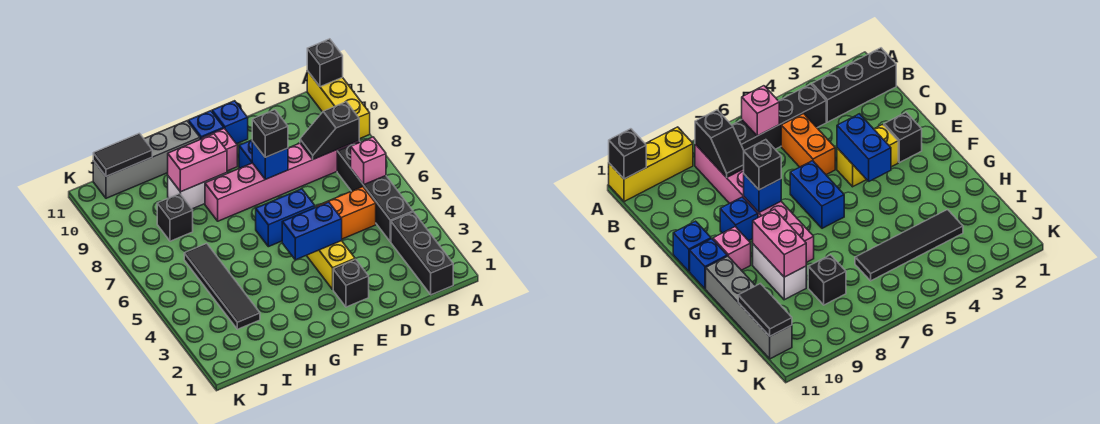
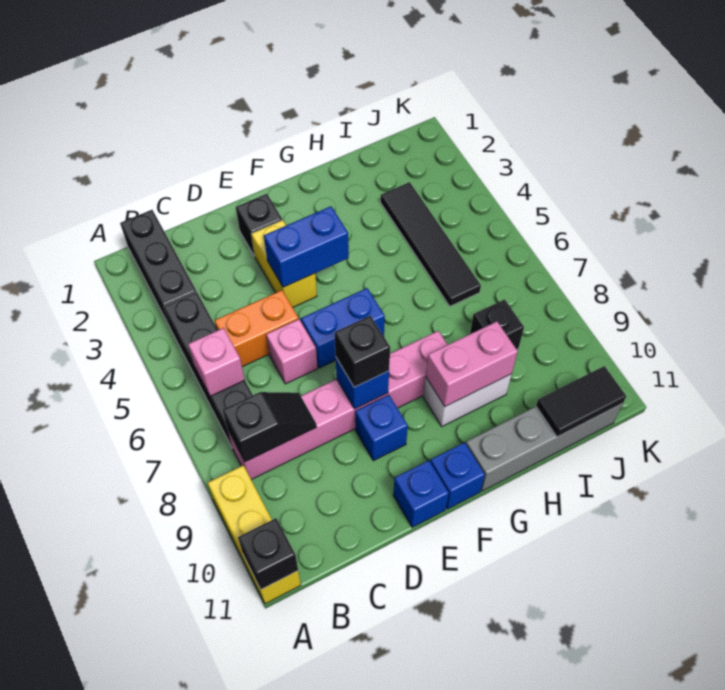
pink brick F10 level 1 -> pink brick D6 level 1

